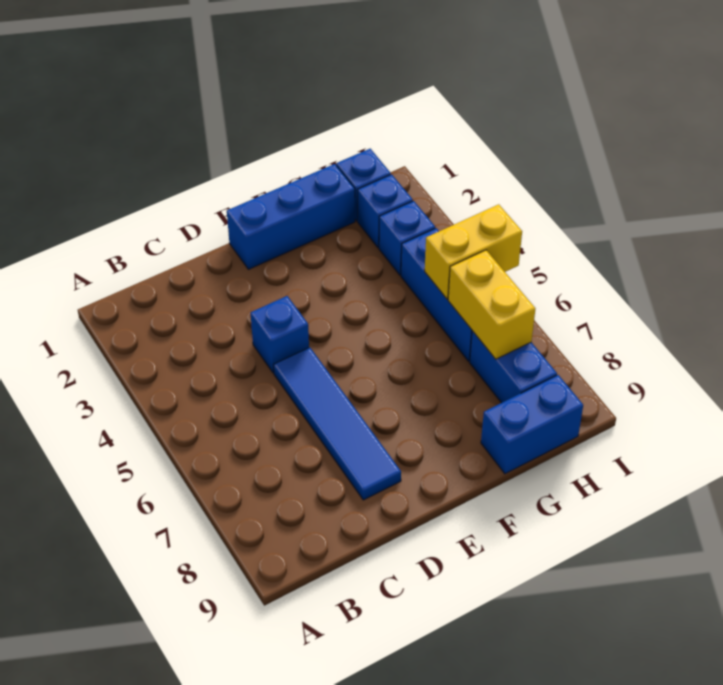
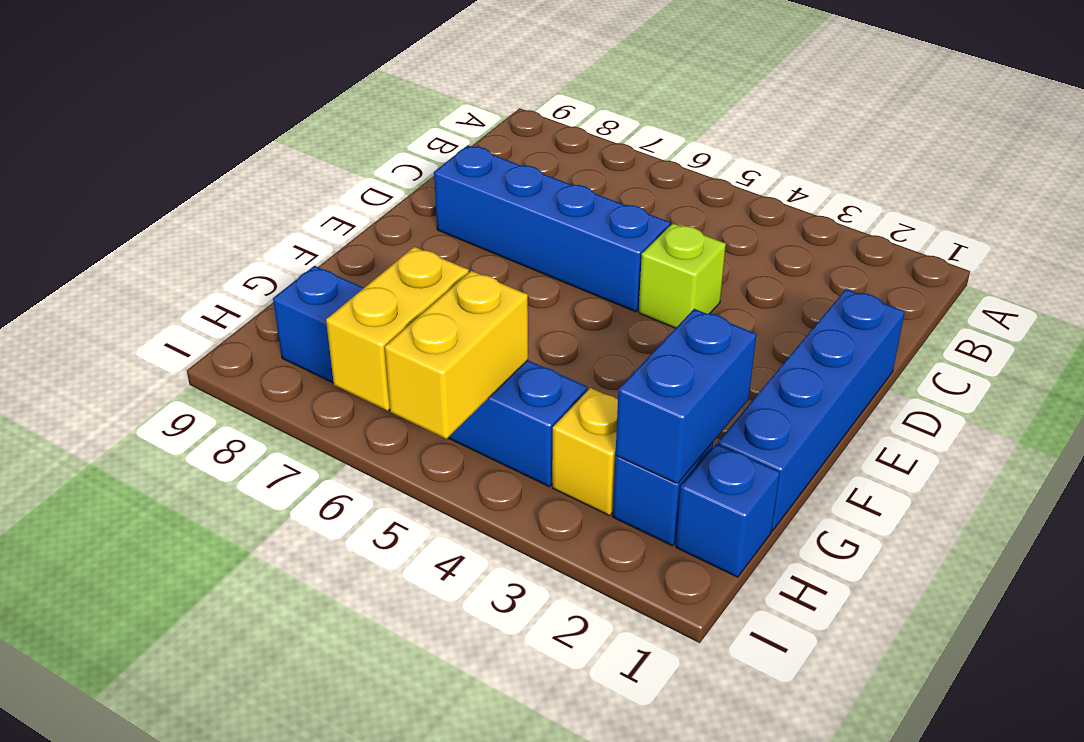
blue brick D4 level 1 -> lime brick D4 level 1
blue tile D5:D8 level 1 -> blue brick D5:D8 level 1
blue brick E1:G1 level 1 -> blue brick D1:G1 level 1
blue brick G9:H9 level 1 -> blue brick G2:H2 level 2
blue brick H3 level 1 -> yellow brick H3 level 1
yellow brick H6:H7 level 2 -> yellow brick H6:I6 level 2

